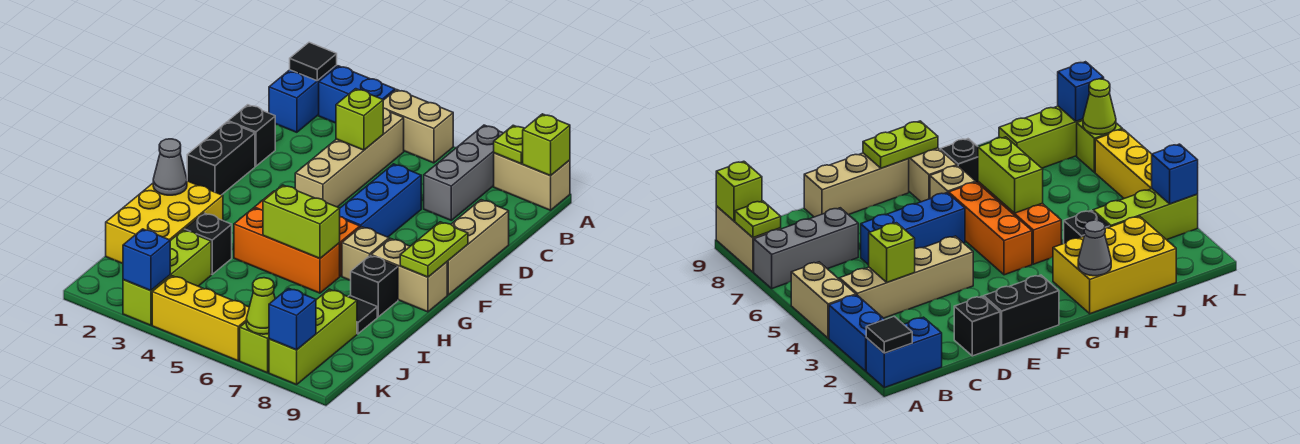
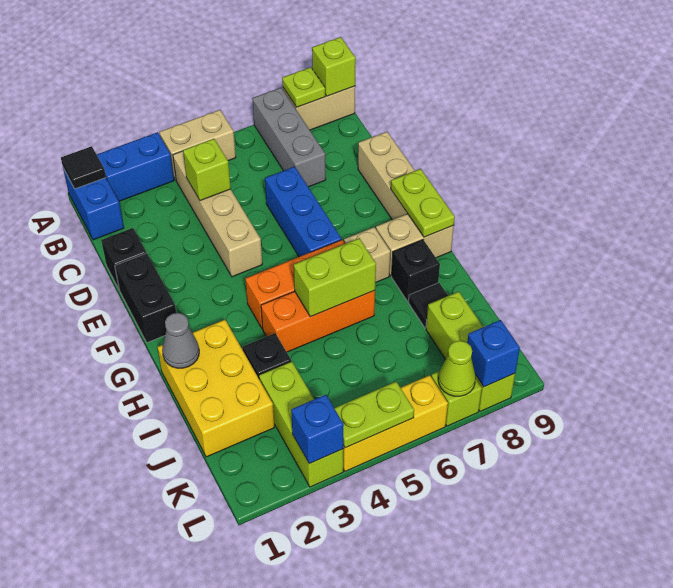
none -> lime plate L4:L5 level 2

